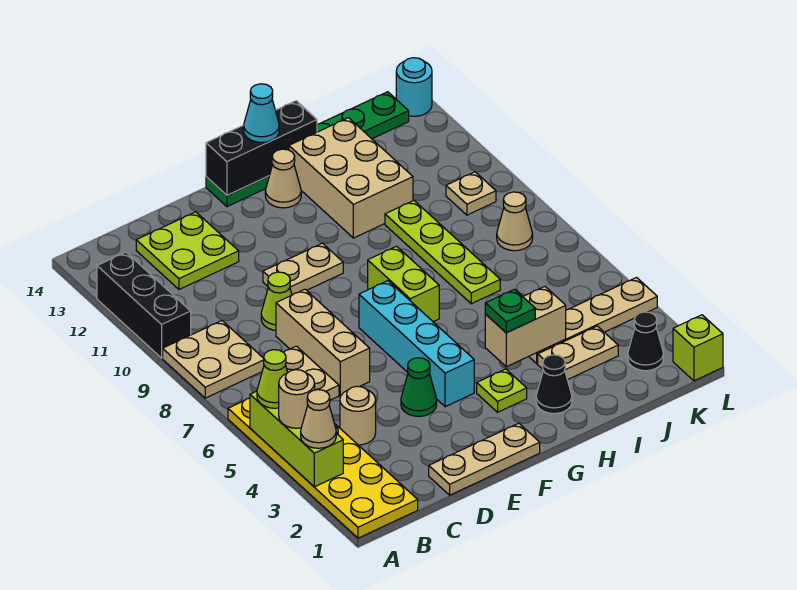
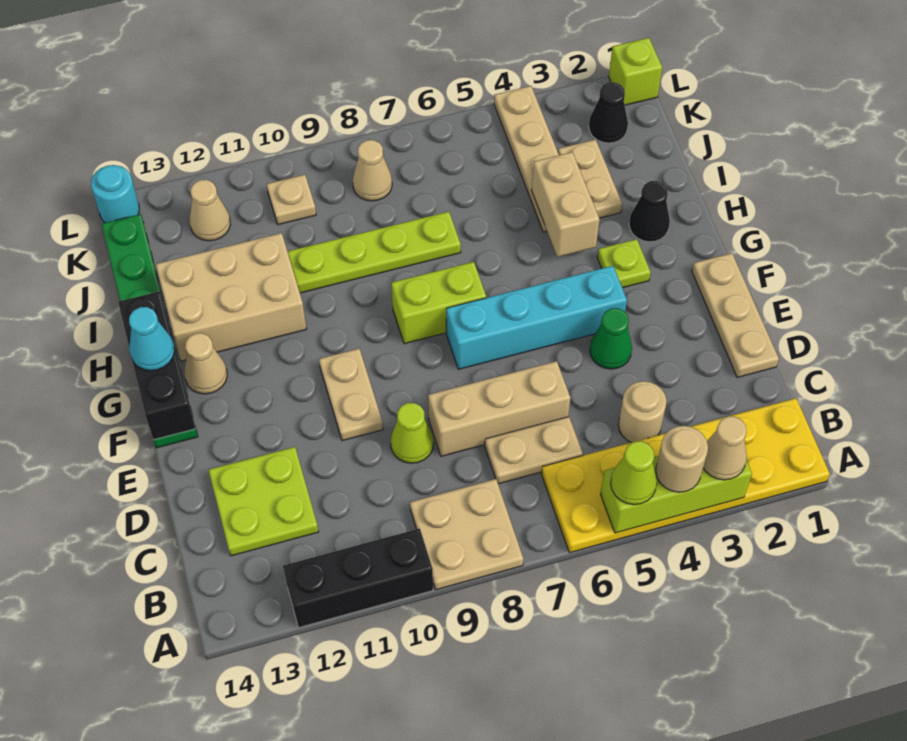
green plate H4 level 3 -> none
none -> tan cone K12 level 1

